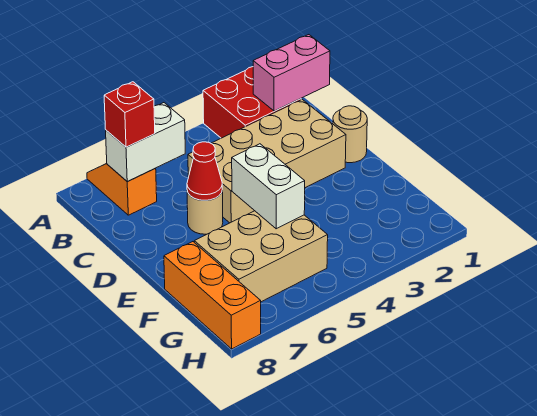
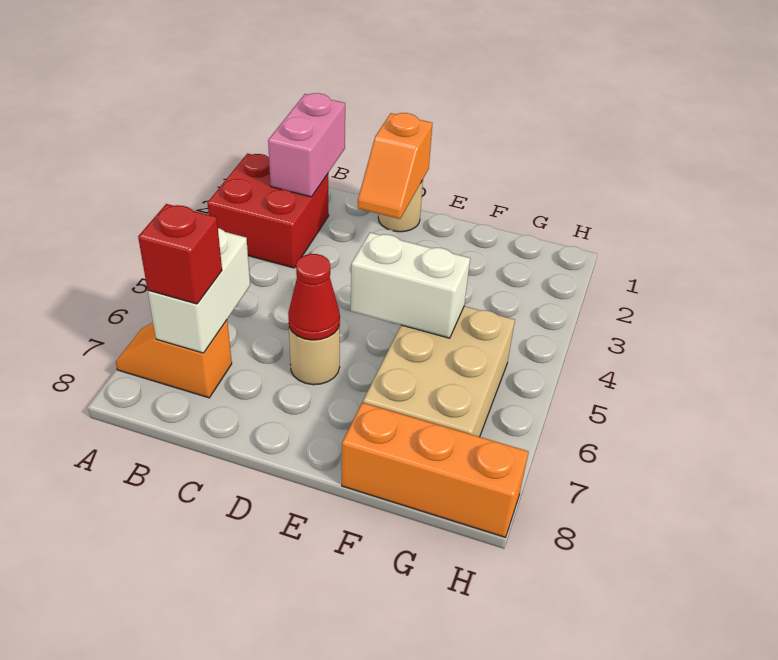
tan brick C2:D5 level 1 -> none
none -> orange slope D1:D2 level 2 top 1

